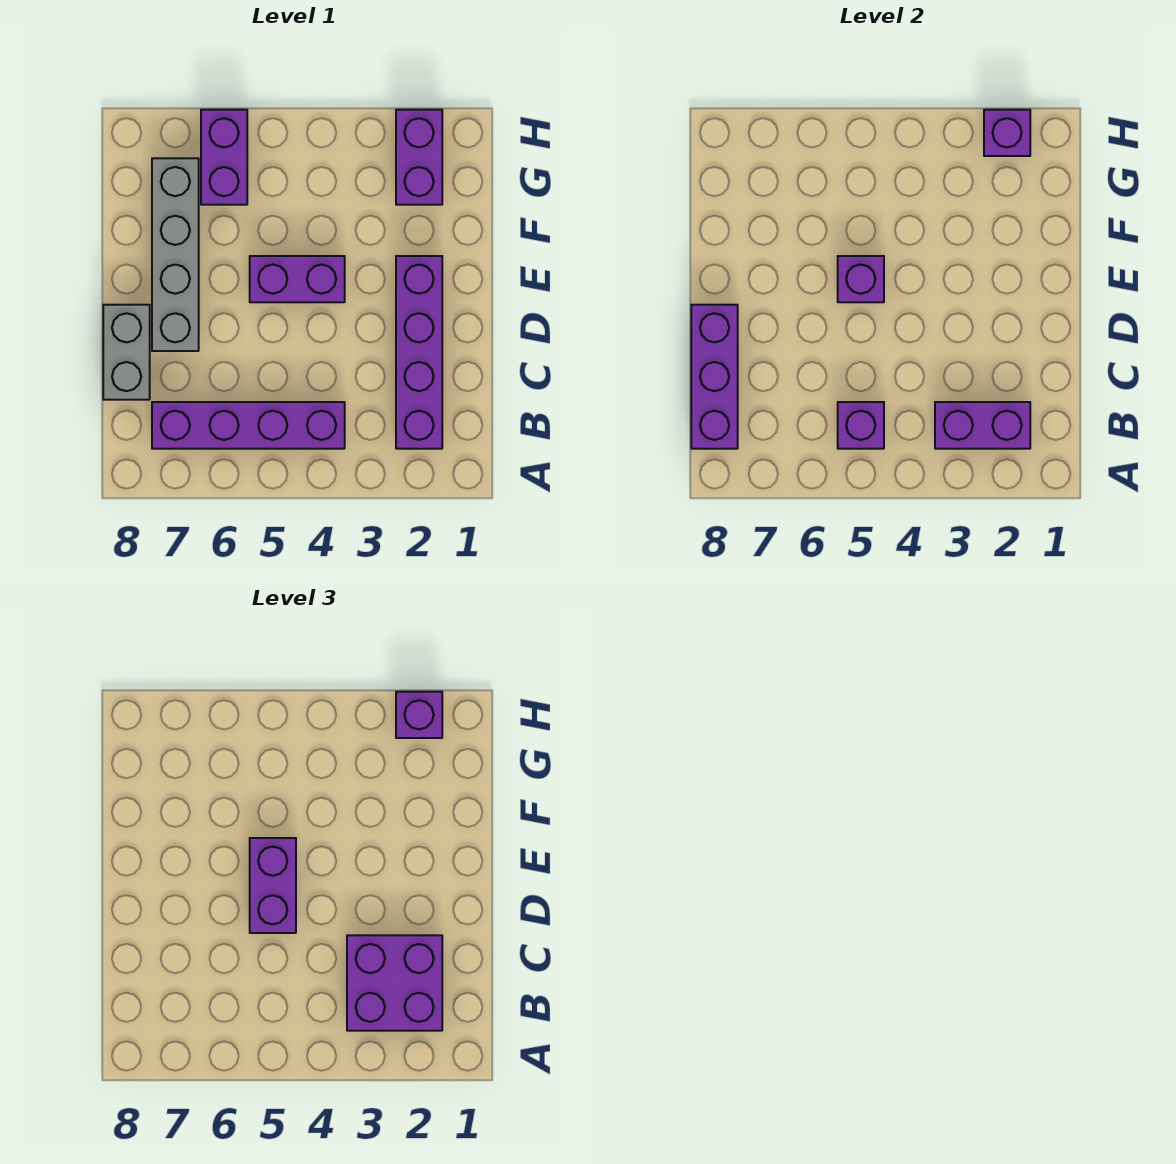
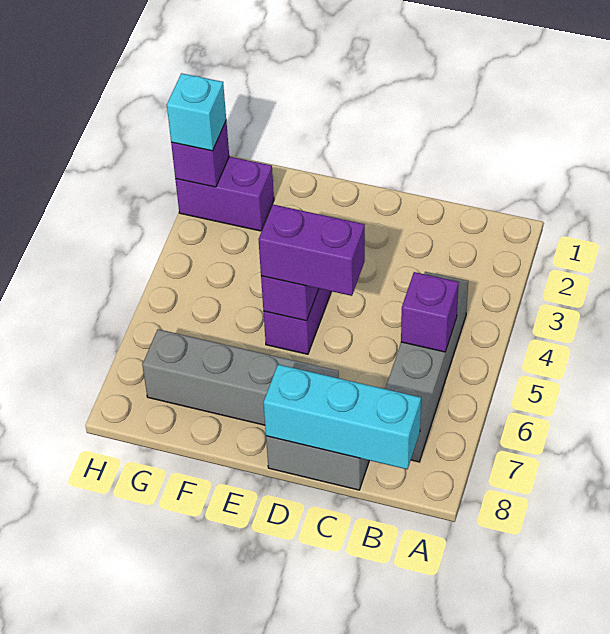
purple brick B2:E2 level 1 -> none
purple brick B2:B3 level 2 -> none
purple brick B2:C3 level 3 -> none
purple brick B4:B7 level 1 -> grey brick B4:B7 level 1
purple brick B8:D8 level 2 -> cyan brick B8:D8 level 2
purple brick G6:H6 level 1 -> none
purple brick H2 level 3 -> cyan brick H2 level 3

